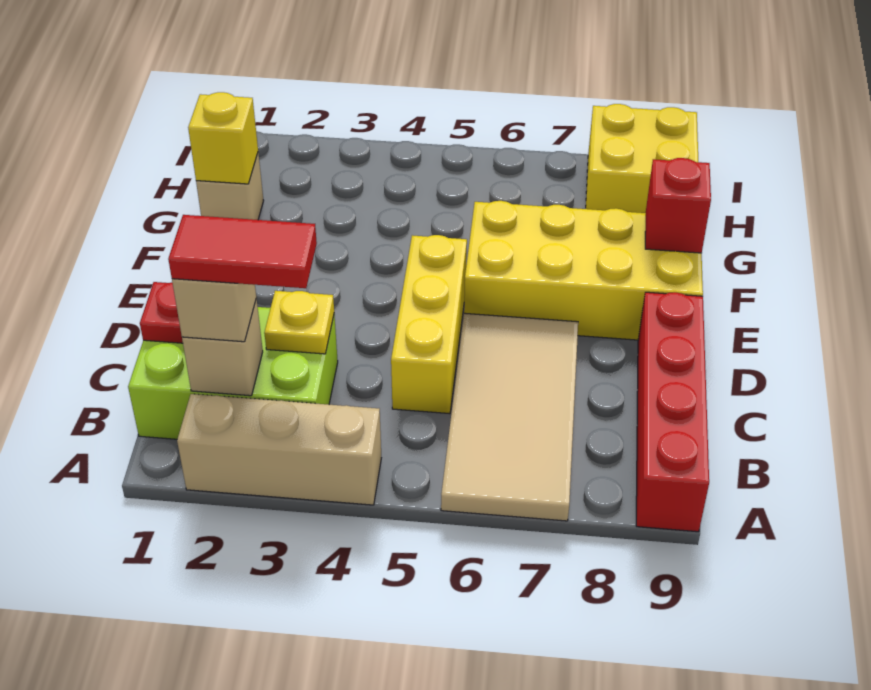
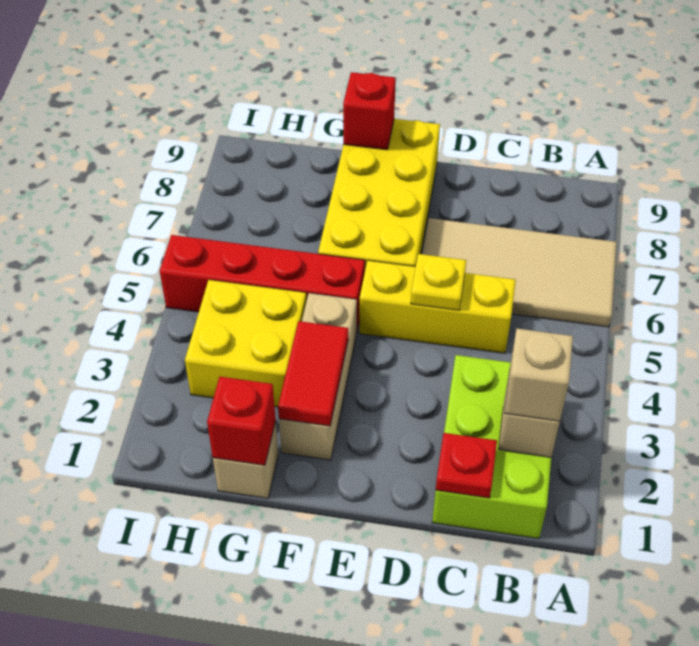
tan brick A2:A4 level 1 -> tan brick F2:F4 level 1
red brick A9:D9 level 1 -> red brick F5:I5 level 1
red tile B2:B3 level 4 -> red tile F2:F3 level 2
yellow plate C3 level 2 -> yellow plate D5 level 2
yellow brick G1 level 2 -> red brick G1 level 2
yellow brick H8:I9 level 1 -> yellow brick G3:H4 level 1

